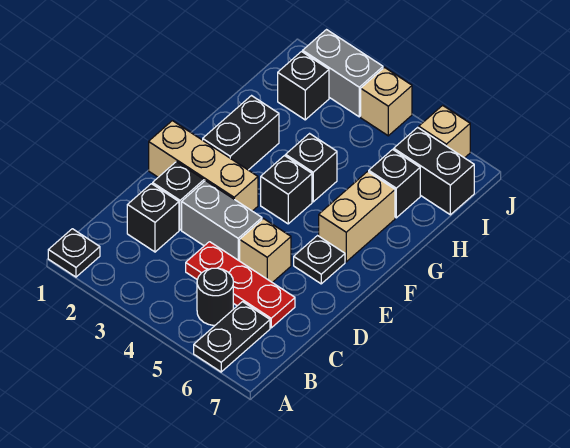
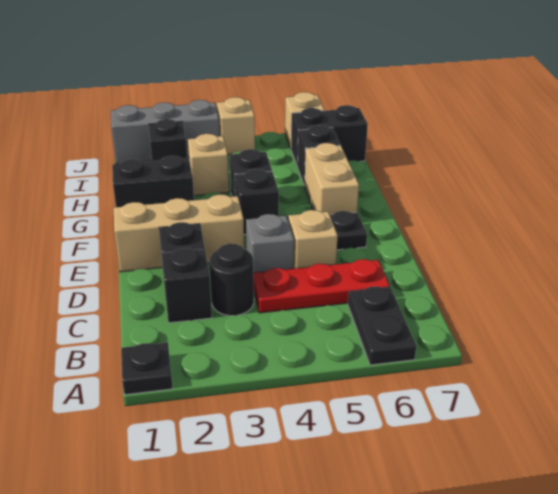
black round brick B5 level 1 -> black round brick C3 level 1
grey brick D3:D4 level 1 -> grey brick D4 level 1
black brick F2:G2 level 1 -> black brick G1:G2 level 1
none -> tan brick H3 level 1
grey brick J2:J3 level 1 -> grey brick J1:J3 level 1

